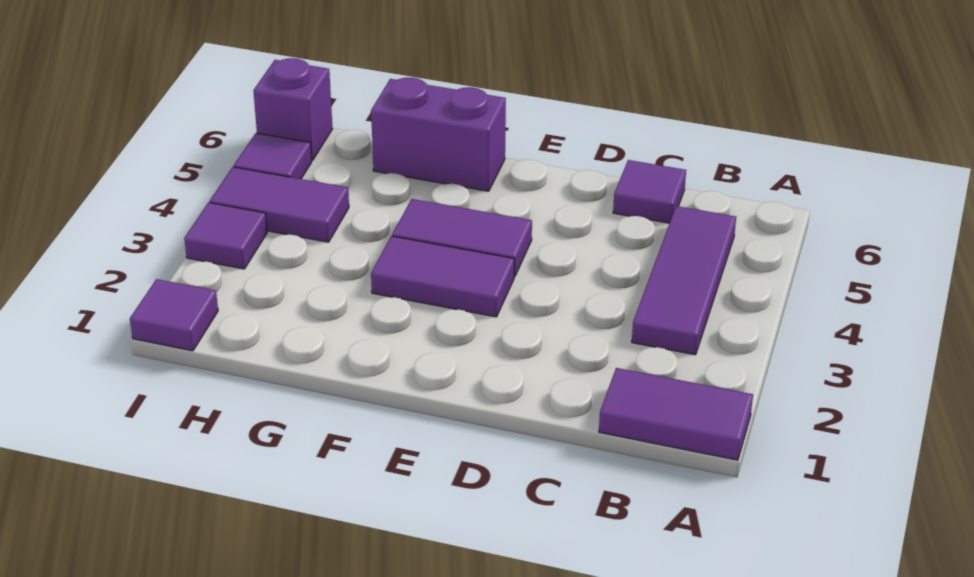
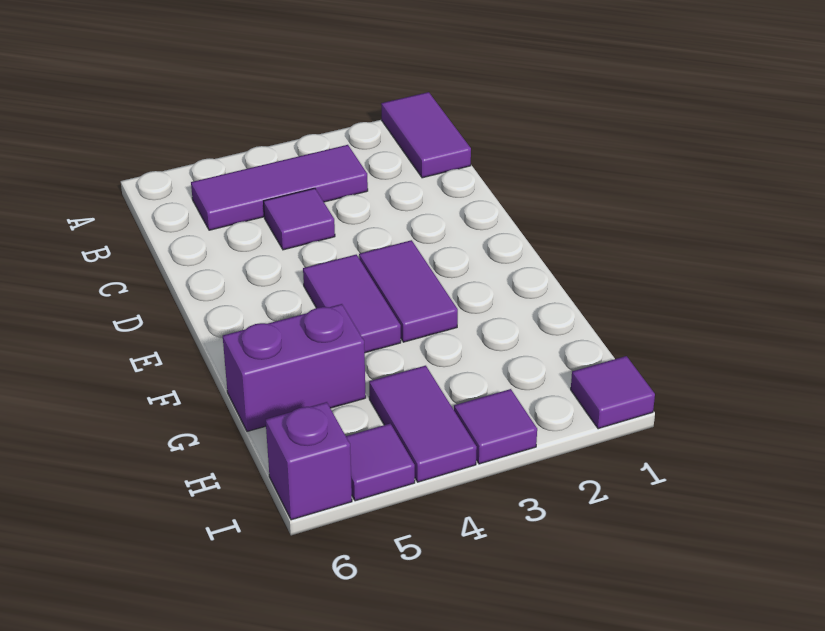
purple tile C6 level 1 -> purple tile C4 level 1
purple brick F6:G6 level 1 -> purple brick G5:G6 level 1

